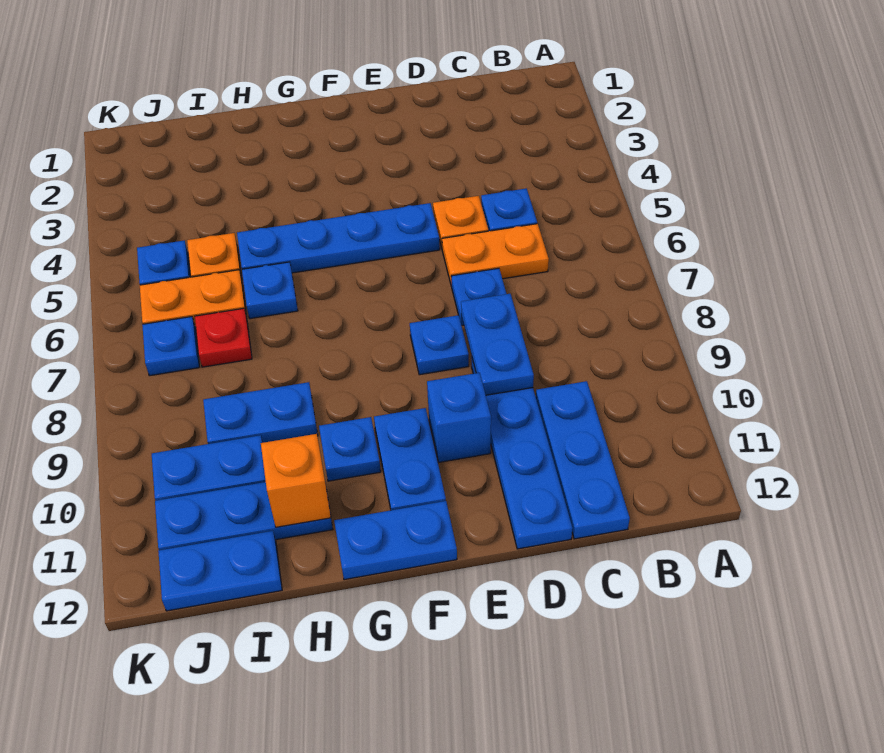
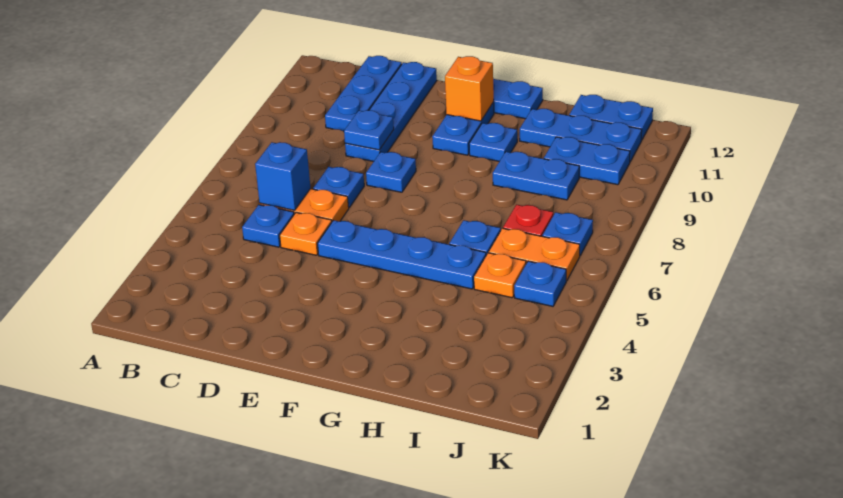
blue plate D8:D9 level 2 -> blue plate D9 level 2
blue brick E10 level 1 -> blue brick C6 level 2
orange brick H11 level 2 -> orange brick F11 level 2

